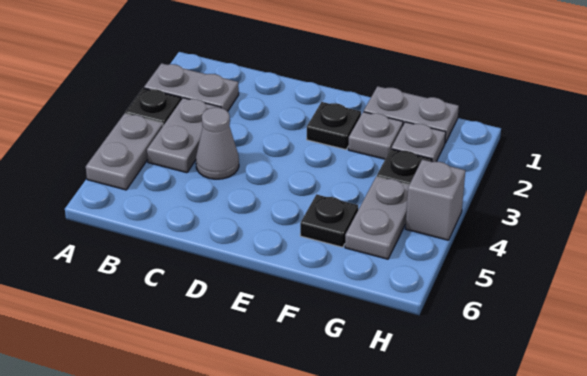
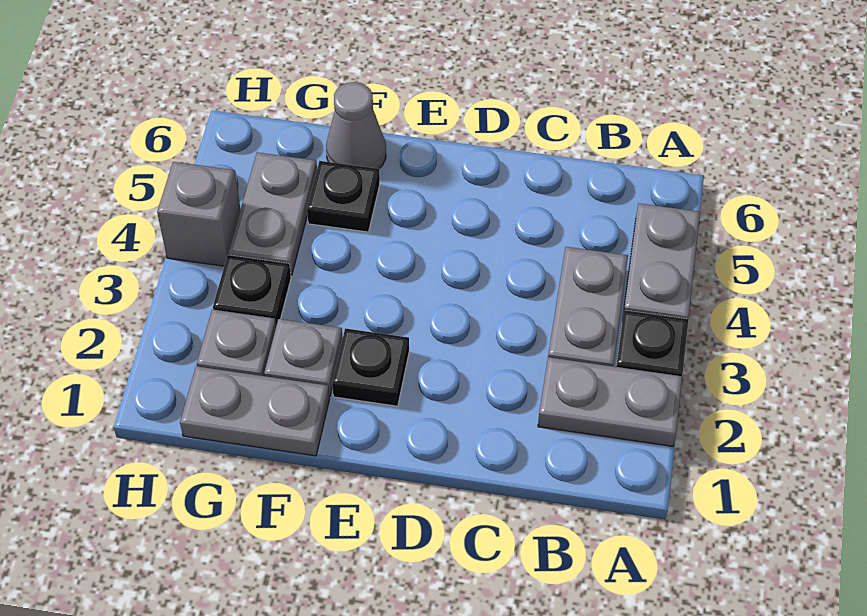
grey cone C4 level 1 -> grey cone F6 level 1

